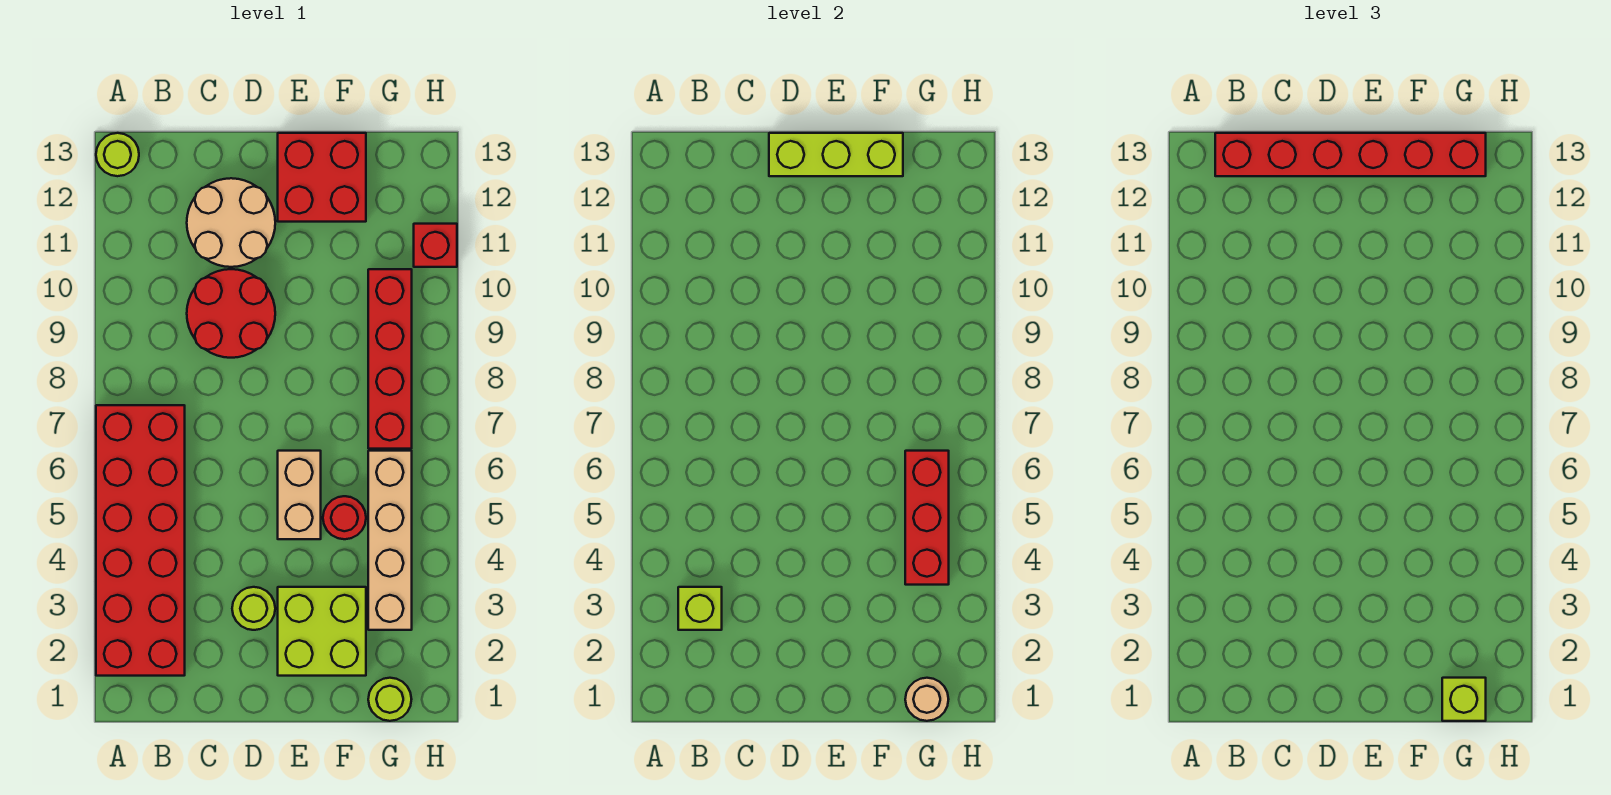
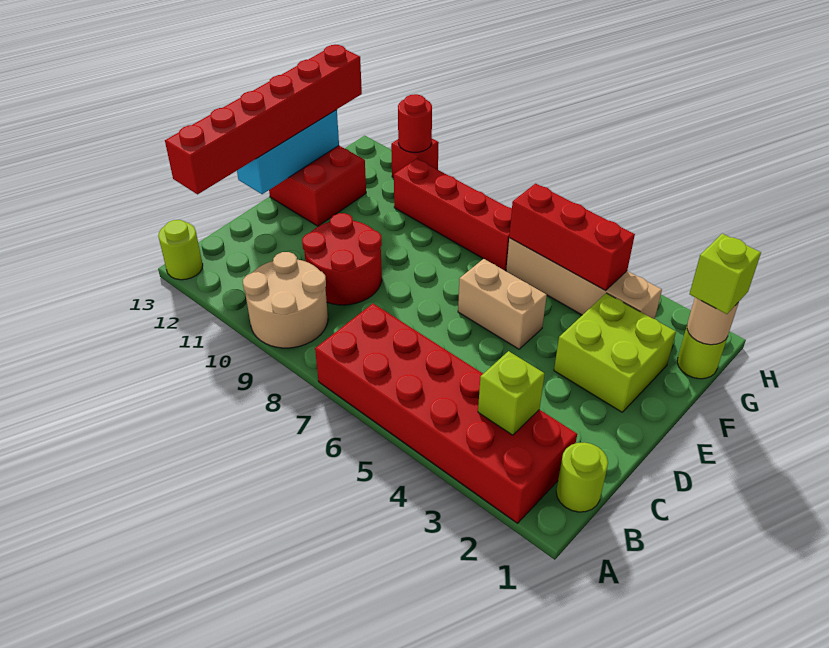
tan round brick C11:D12 level 1 -> tan round brick A9:B10 level 1
lime round brick D3 level 1 -> lime round brick B1 level 1
lime brick D13:F13 level 2 -> cyan brick D13:F13 level 2
red round brick F5 level 1 -> red round brick H11 level 2

